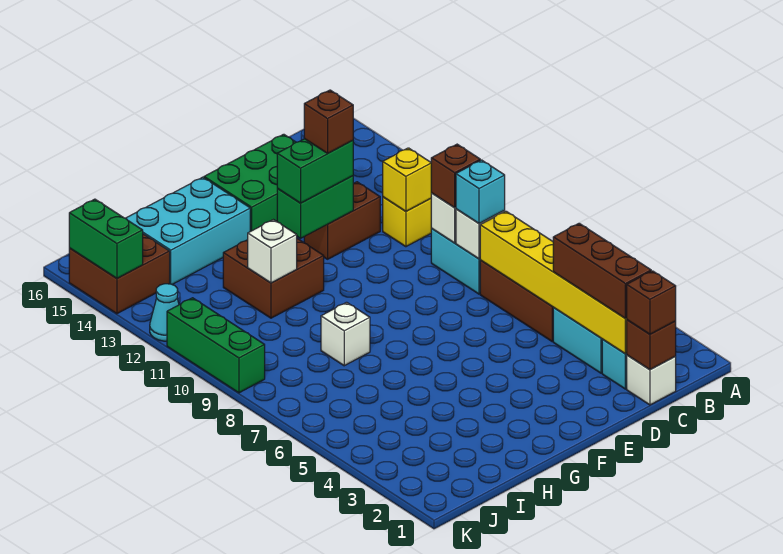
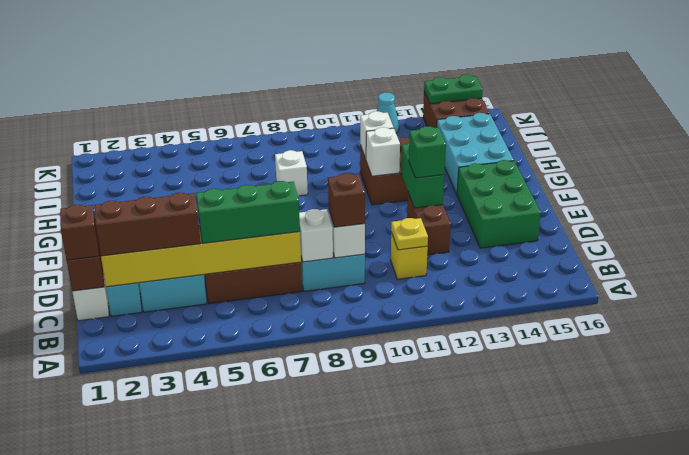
cyan brick C8 level 3 -> none
yellow brick C11 level 2 -> yellow plate C11 level 2
green brick E12:F12 level 3 -> green brick E12 level 3
brown brick E12 level 4 -> none
none -> white brick G11 level 2
green brick K9:K11 level 1 -> green brick C5:C7 level 3
green brick K14:K15 level 2 -> green plate K14:K15 level 2

